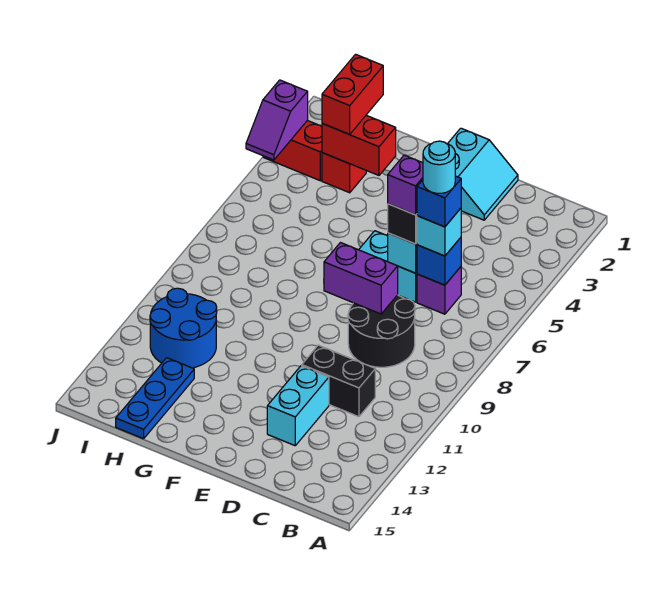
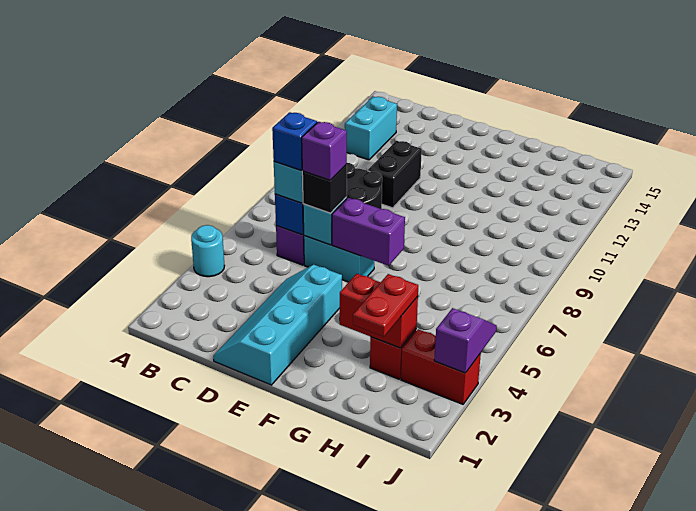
cyan round brick C6 level 5 -> cyan round brick A4 level 1
black brick C11:D11 level 1 -> black brick D10:D11 level 1
cyan slope D1:E2 level 1 top E -> cyan slope D1:E4 level 1 top E
purple brick D8:E8 level 2 -> purple brick E6:F6 level 2
cyan brick D12:D13 level 1 -> cyan brick B12:B13 level 1
red brick H2:H3 level 3 -> red plate H2:H3 level 3
blue round brick H11:I12 level 1 -> none
blue plate H13:H15 level 1 -> none

